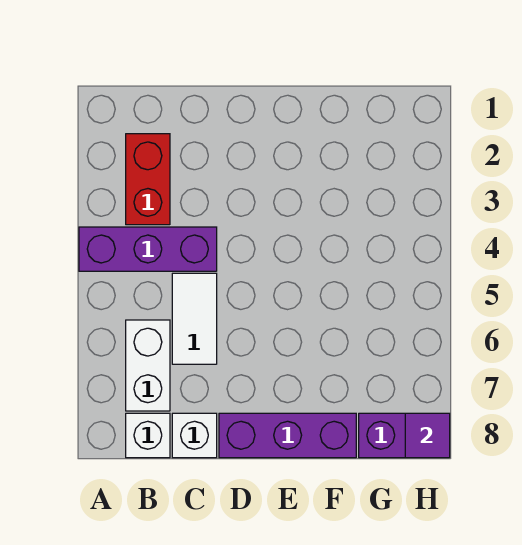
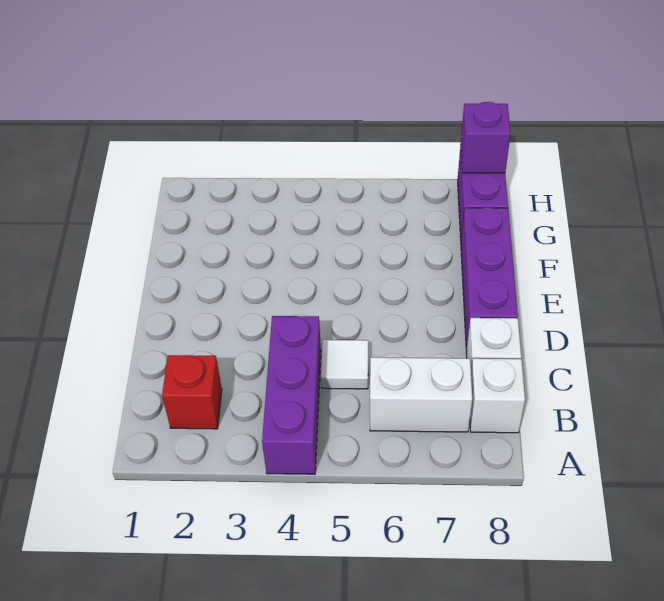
red brick B2:B3 level 1 -> red brick B2 level 1
white tile C5:C6 level 1 -> white tile C5 level 1
purple tile H8 level 2 -> purple brick H8 level 2

